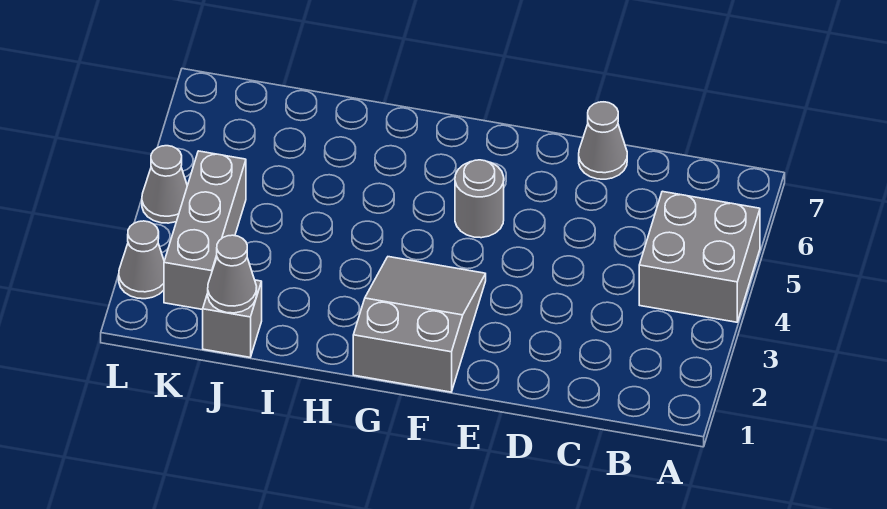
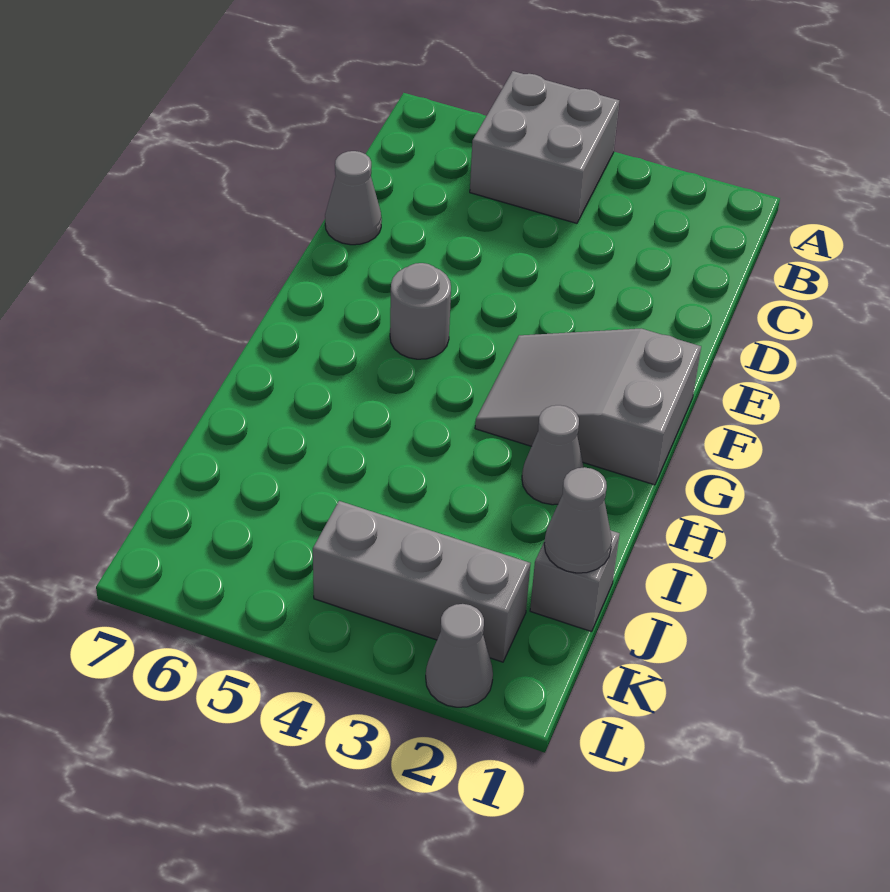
grey cone L4 level 1 -> grey cone H2 level 1

